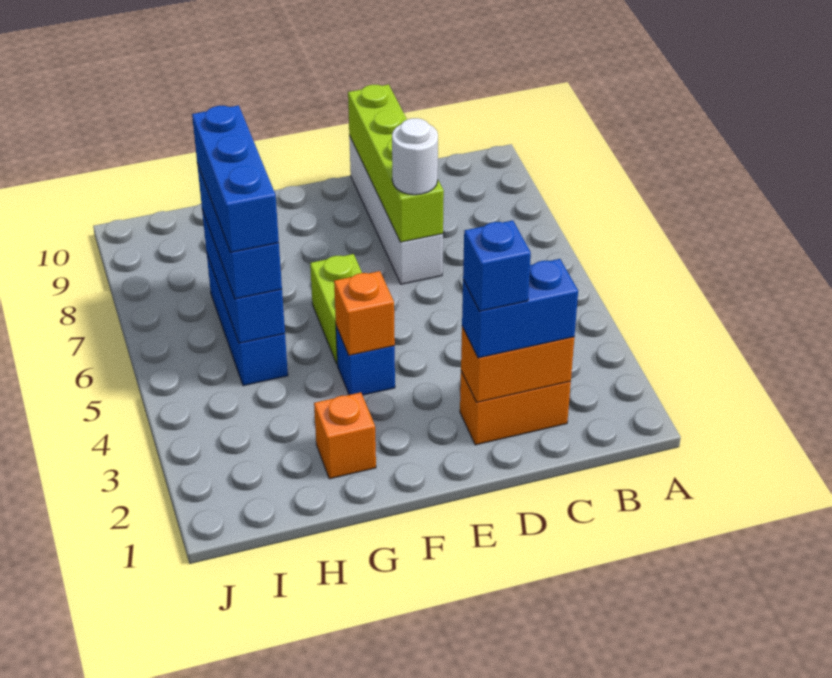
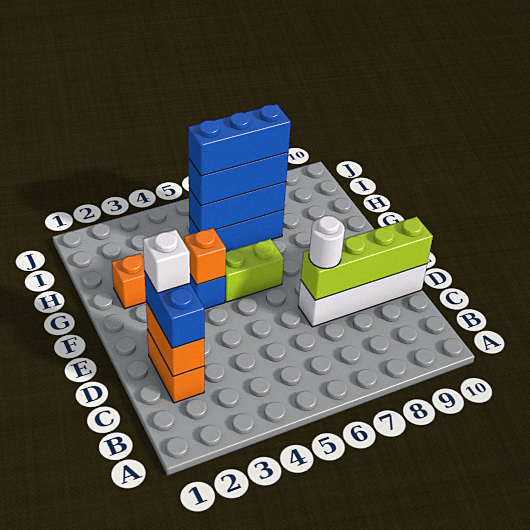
blue brick D2 level 4 -> white brick D2 level 4

